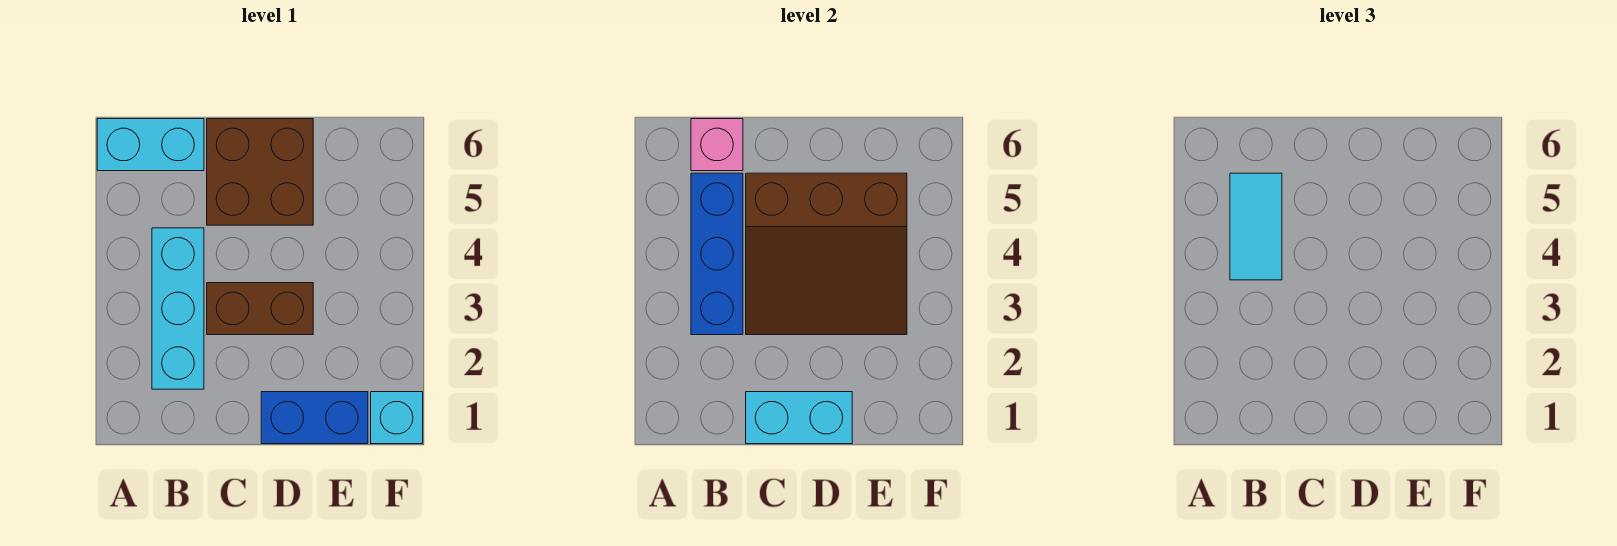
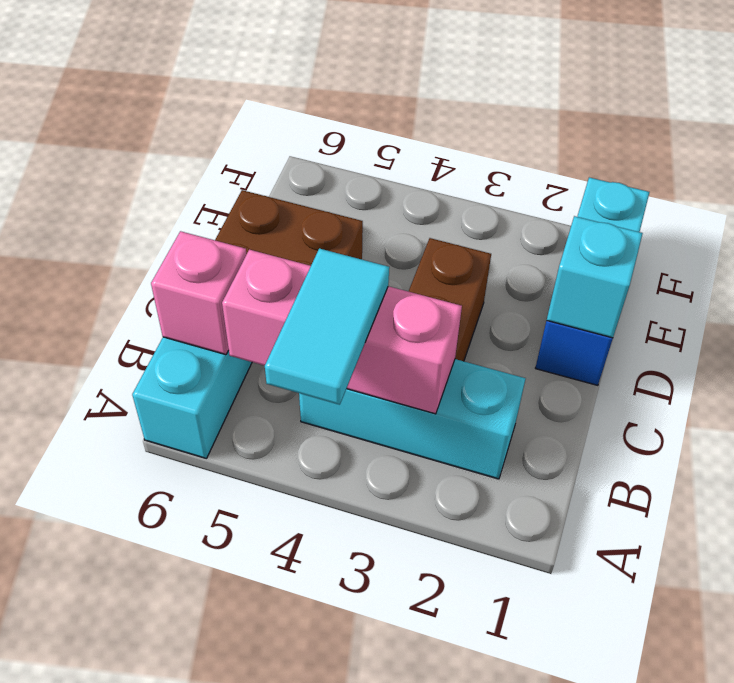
blue brick B3:B5 level 2 -> pink brick B3:B5 level 2
cyan tile B4:B5 level 3 -> cyan tile A4:B4 level 3
cyan brick C1:D1 level 2 -> cyan brick D1 level 2
brown slope C3:E5 level 2 top 5 -> none

